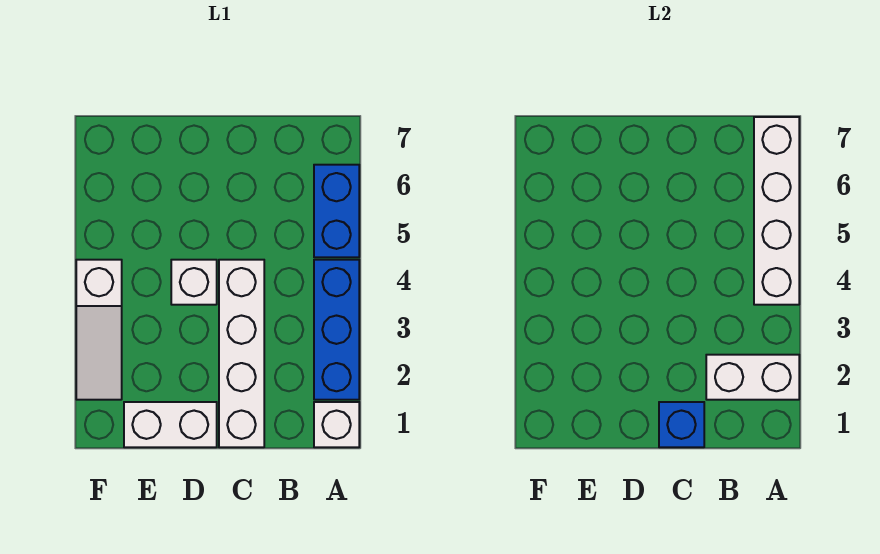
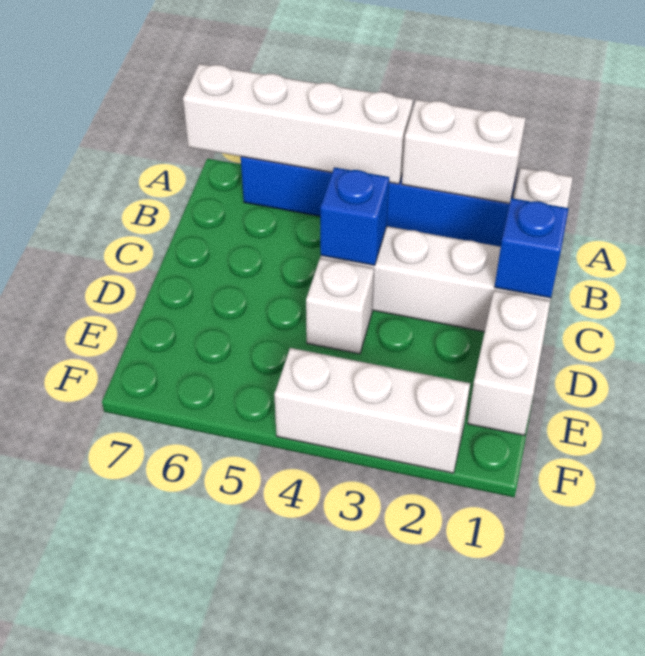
white brick A2:B2 level 2 -> white brick A2:A3 level 2
none -> blue brick C4 level 2
white slope F2:F4 level 1 top 4 -> white brick F2:F4 level 1

